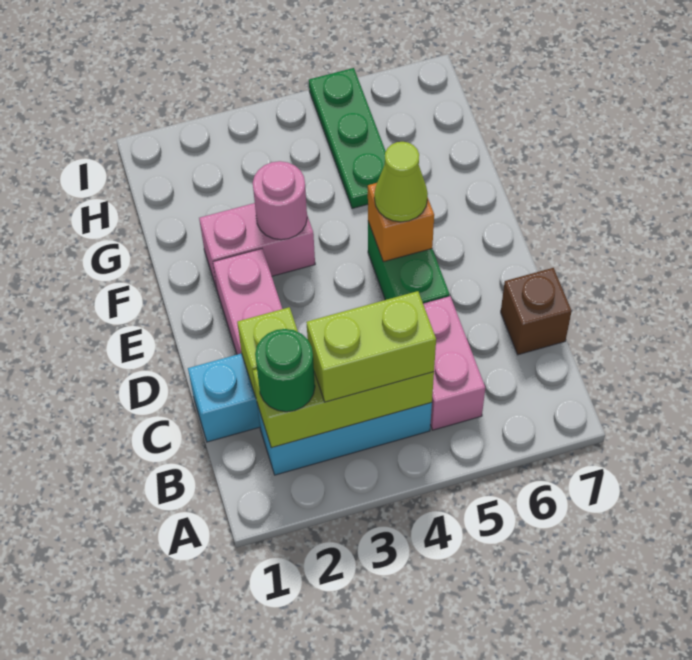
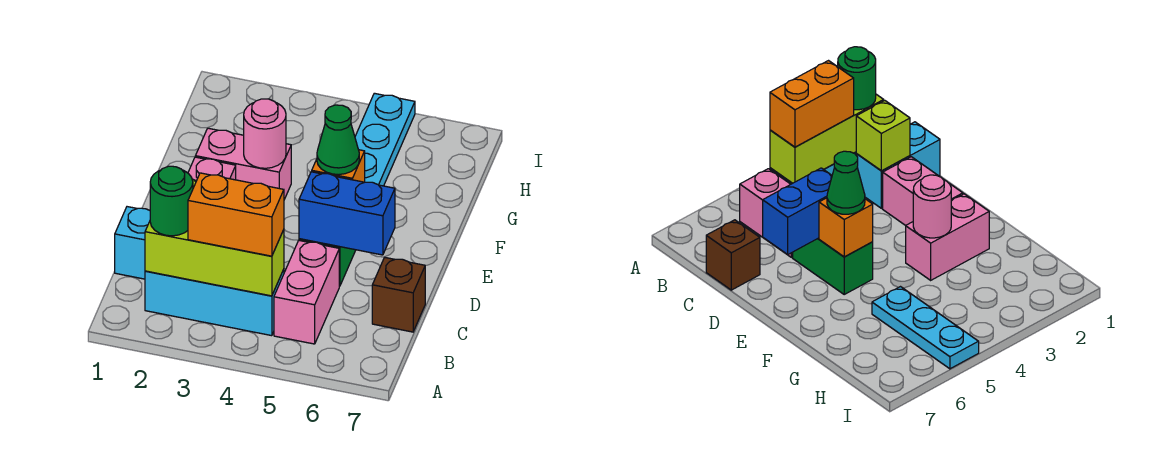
lime brick B3:B4 level 3 -> orange brick B3:B4 level 3
none -> blue brick D5:D6 level 2
lime cone E5 level 3 -> green cone E5 level 3
green plate G5:I5 level 1 -> cyan plate G5:I5 level 1

